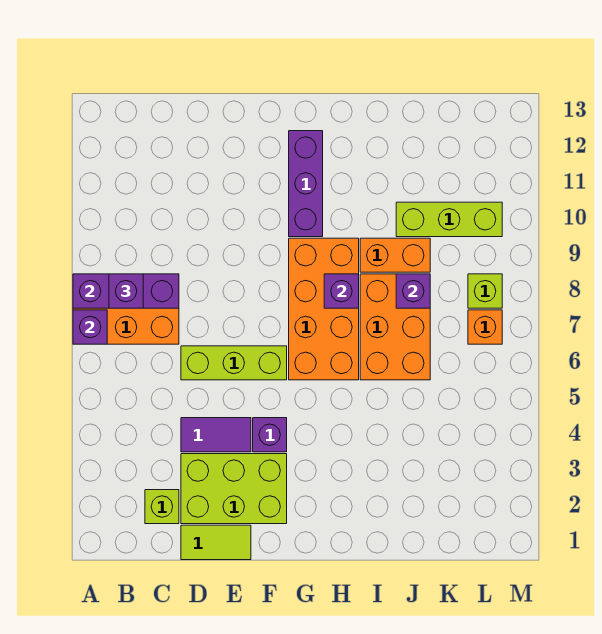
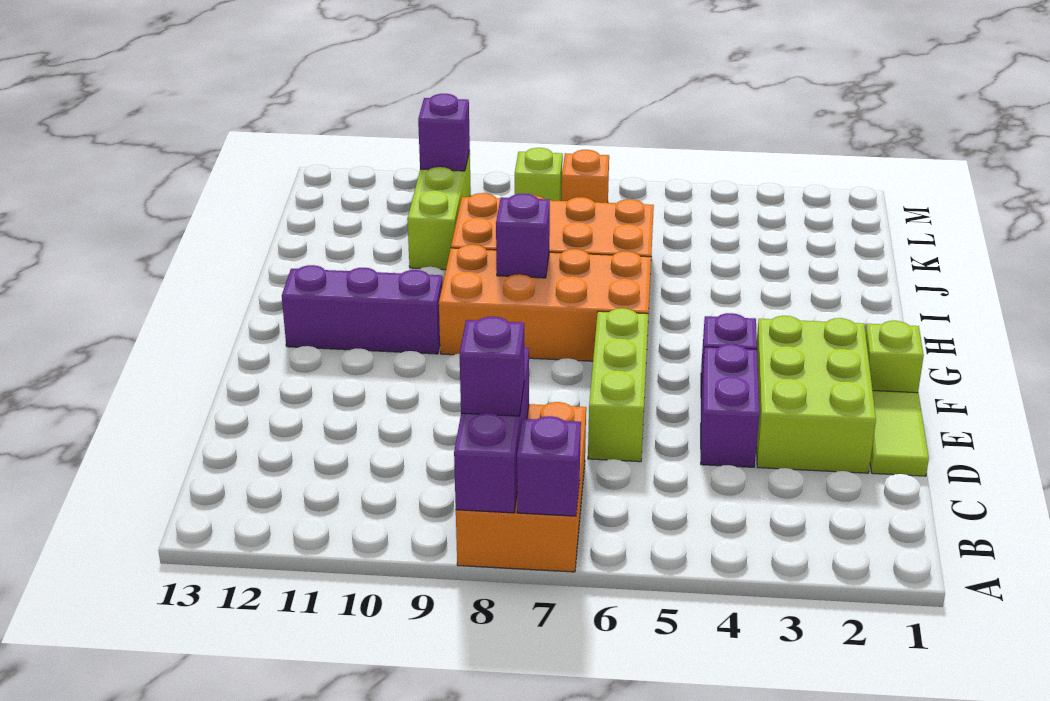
lime brick C2 level 1 -> lime brick F1 level 1
purple tile D4:E4 level 1 -> purple brick D4:E4 level 1
purple brick J8 level 2 -> purple brick L10 level 2

